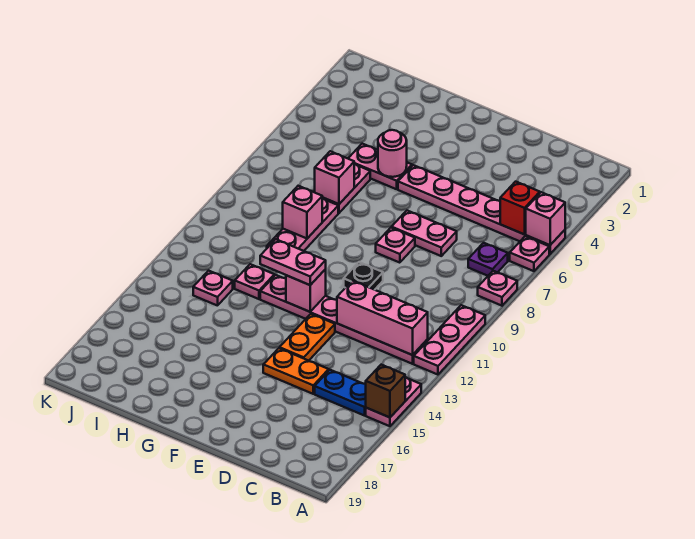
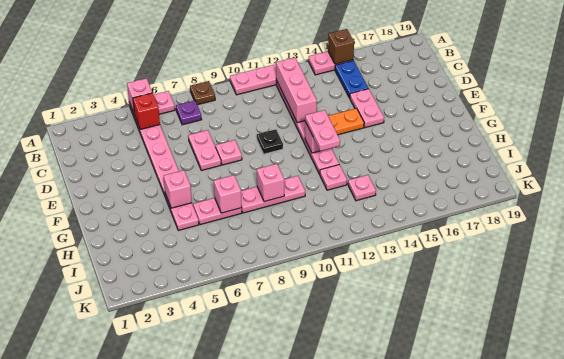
pink plate A8 level 1 -> brown plate A8 level 1
orange plate D15:E15 level 1 -> pink plate D15:E15 level 1
pink round brick G5 level 2 -> pink brick G5 level 2

